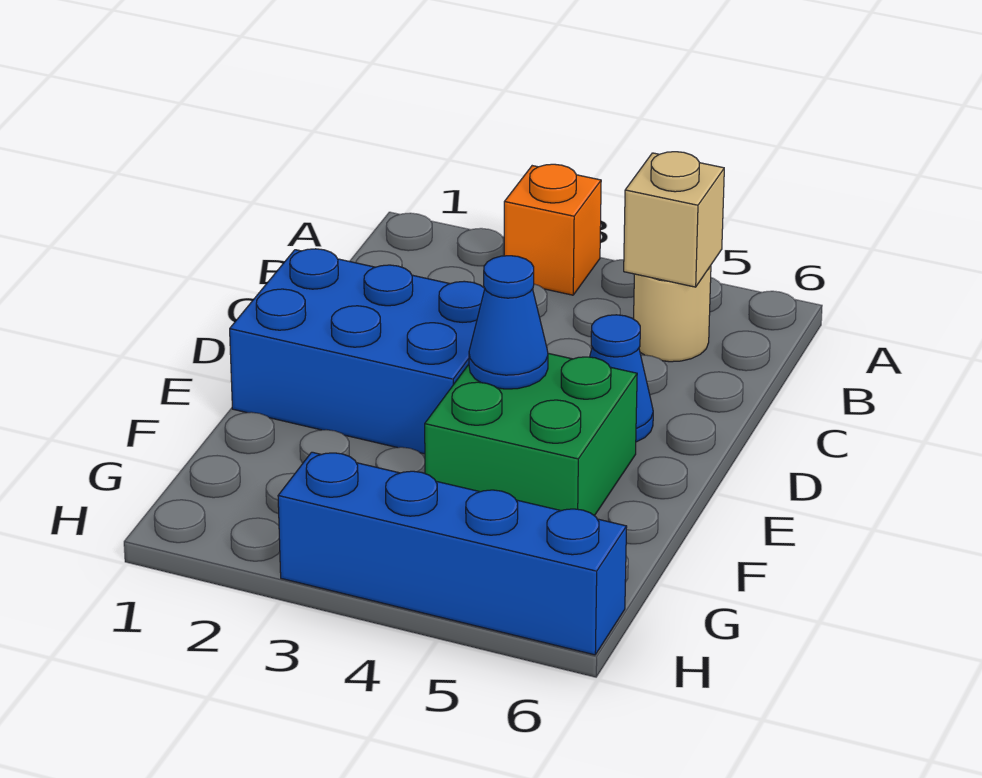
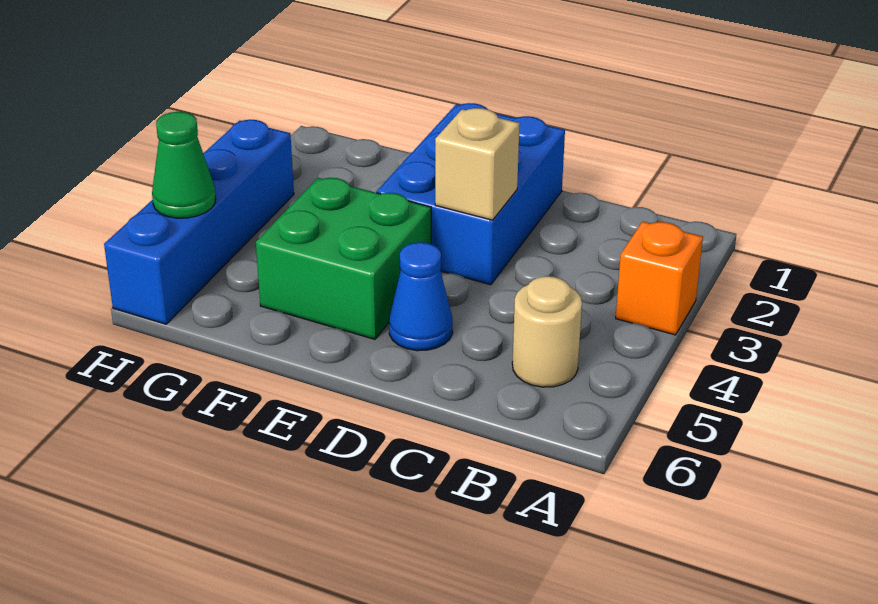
tan brick B5 level 2 -> tan brick D3 level 2
blue cone E4 level 2 -> none
none -> green cone H5 level 2

